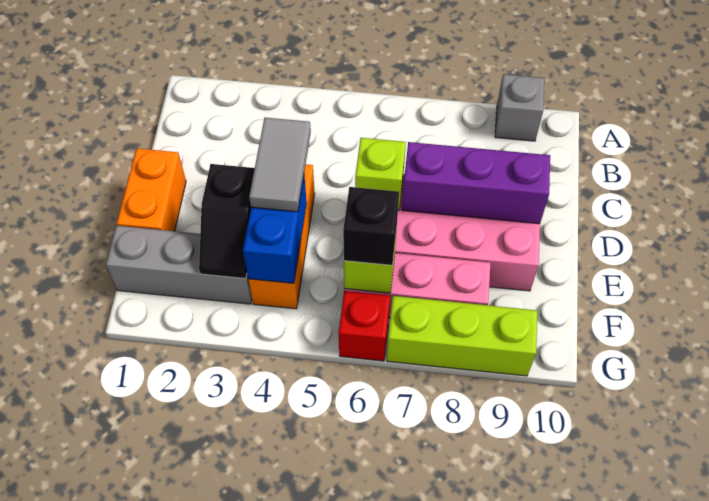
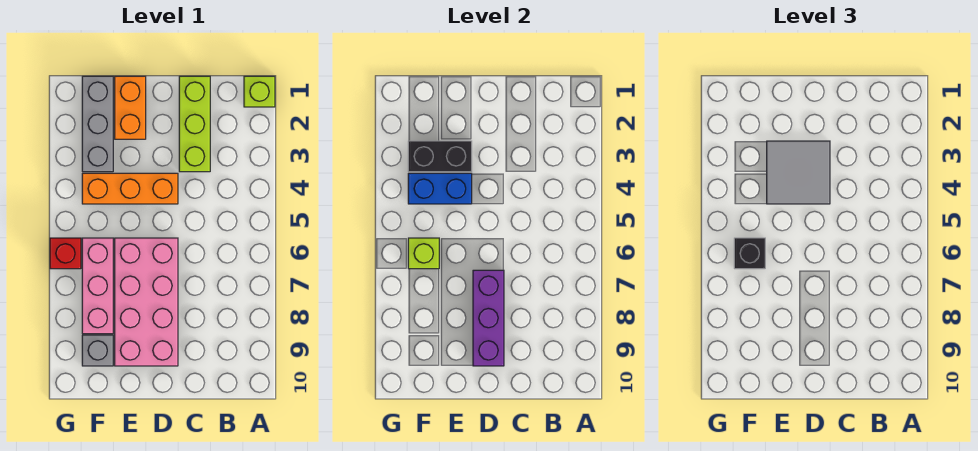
grey brick A9 level 1 -> grey brick F9 level 1
orange brick D1:E1 level 1 -> orange brick E1:E2 level 1
grey tile D4:E4 level 3 -> grey tile D3:E4 level 3
lime brick D6 level 2 -> lime brick A1 level 1
black slope E3:F3 level 2 top E -> black brick E3:F3 level 2
lime brick G7:G9 level 1 -> lime brick C1:C3 level 1

